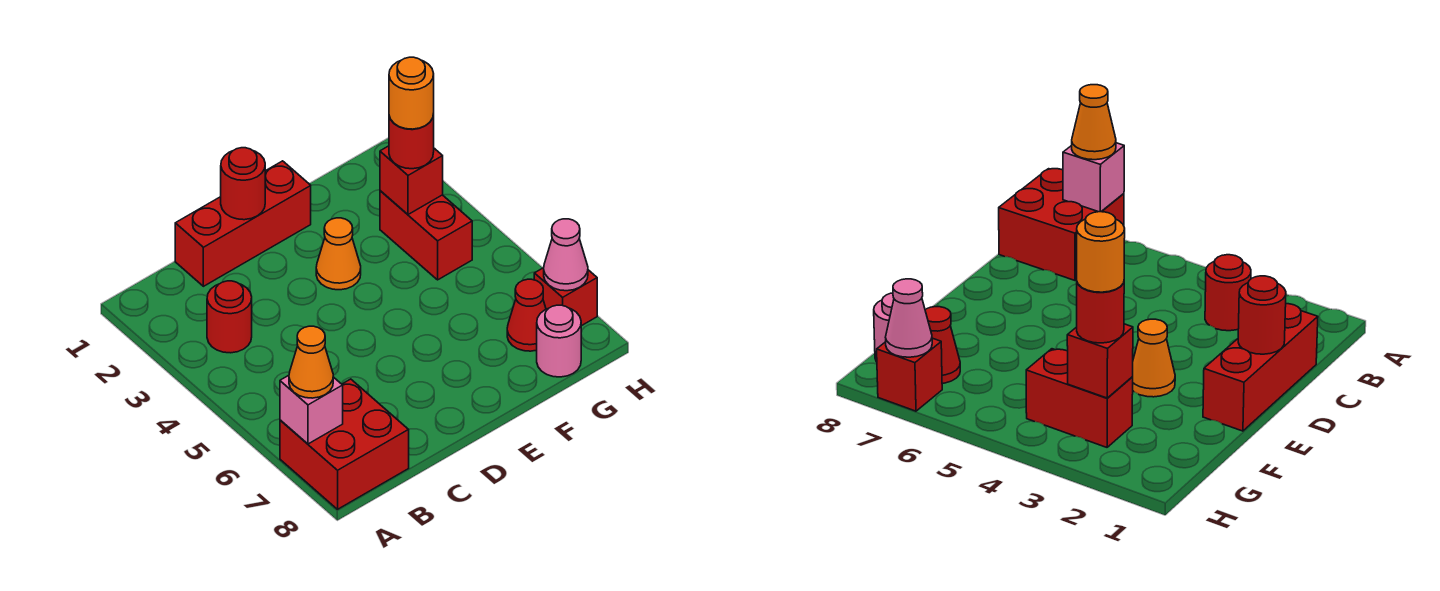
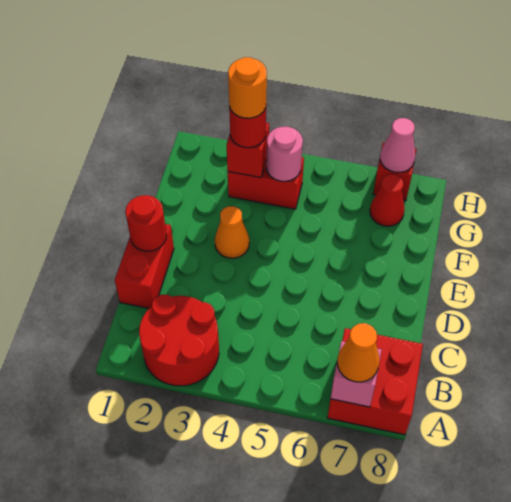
red round brick B3 level 1 -> red round brick A2:B3 level 1
red brick C1:E1 level 1 -> red brick C1:D1 level 1
pink round brick G8 level 1 -> pink round brick G4 level 2

